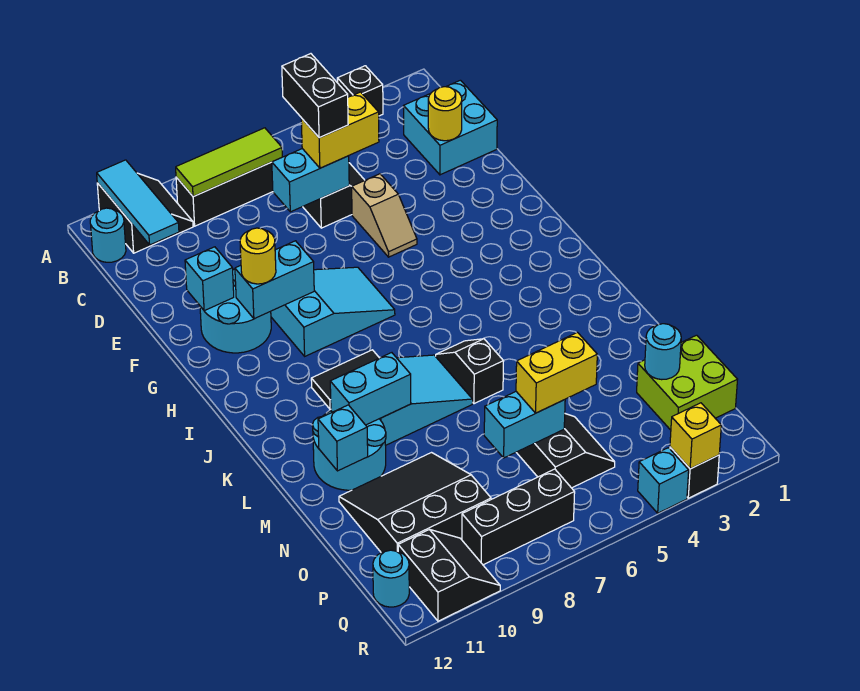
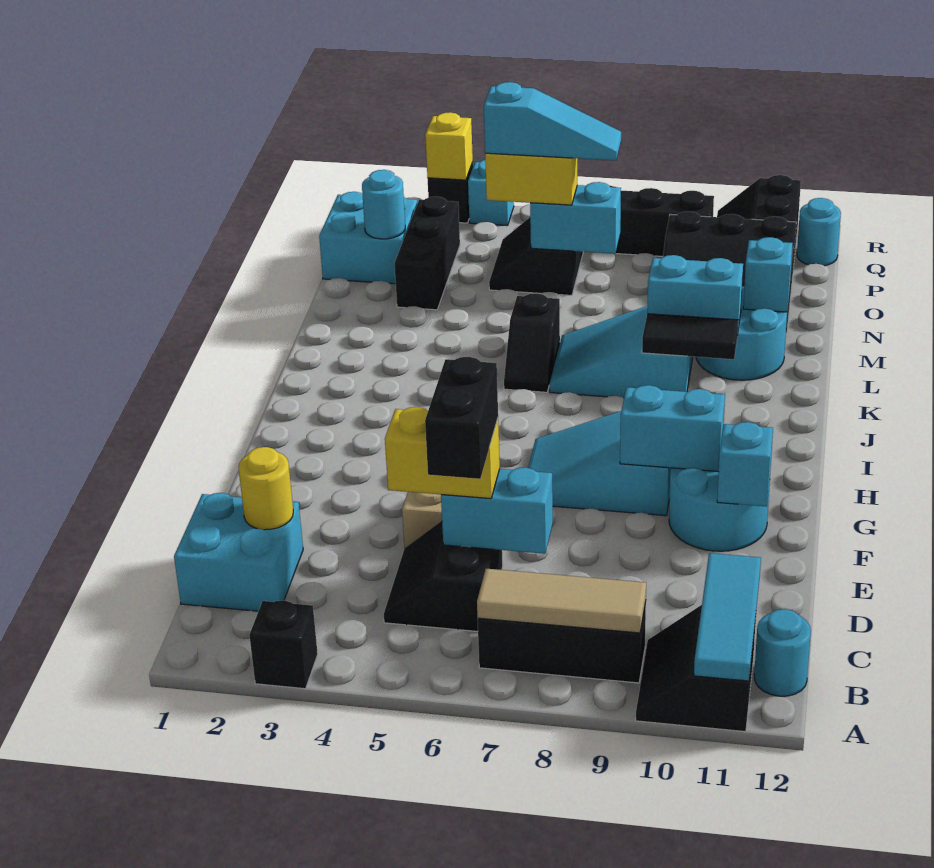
lime tile B7:B9 level 2 -> tan tile B7:B9 level 2
yellow round brick G10 level 3 -> none
none -> black brick N3:P3 level 1
lime brick O1:P2 level 1 -> cyan brick O1:P2 level 1
none -> cyan slope O5:O7 level 4 top 5

